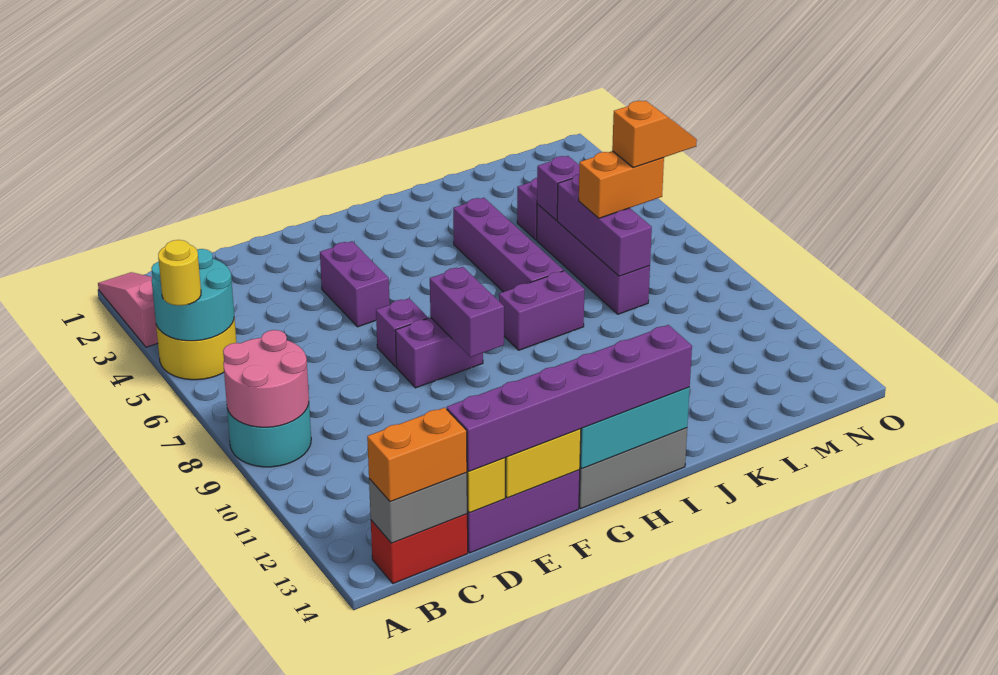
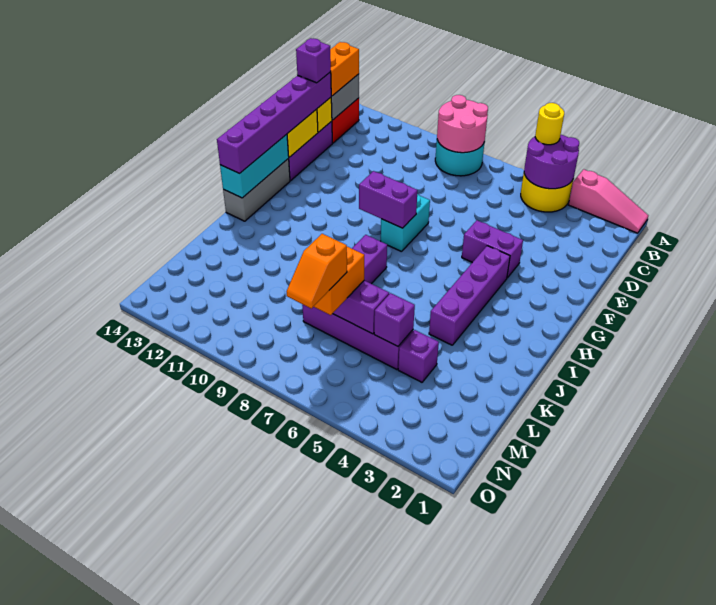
cyan round brick A4:B5 level 2 -> purple round brick A4:B5 level 2
purple brick F7 level 1 -> purple brick D14 level 4
purple brick F8:G8 level 1 -> cyan brick F8:G8 level 1
purple brick J4:J7 level 1 -> purple brick G4:J4 level 1

